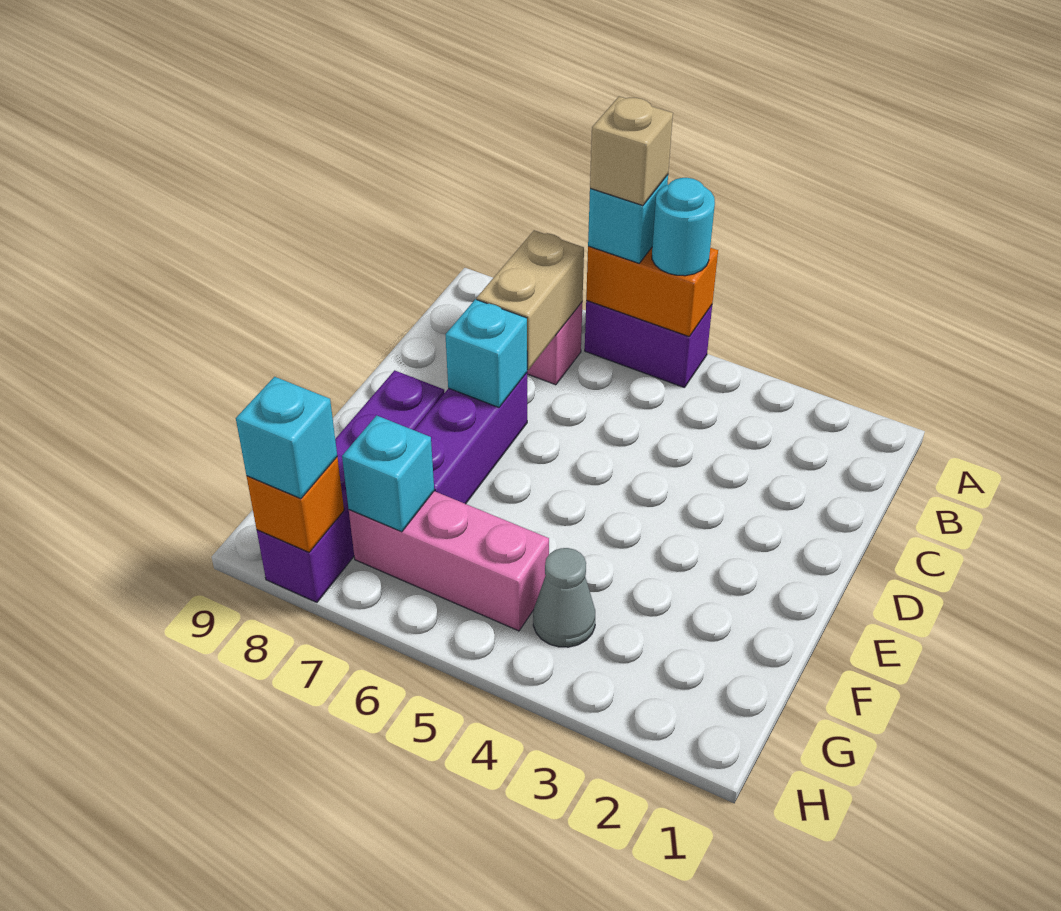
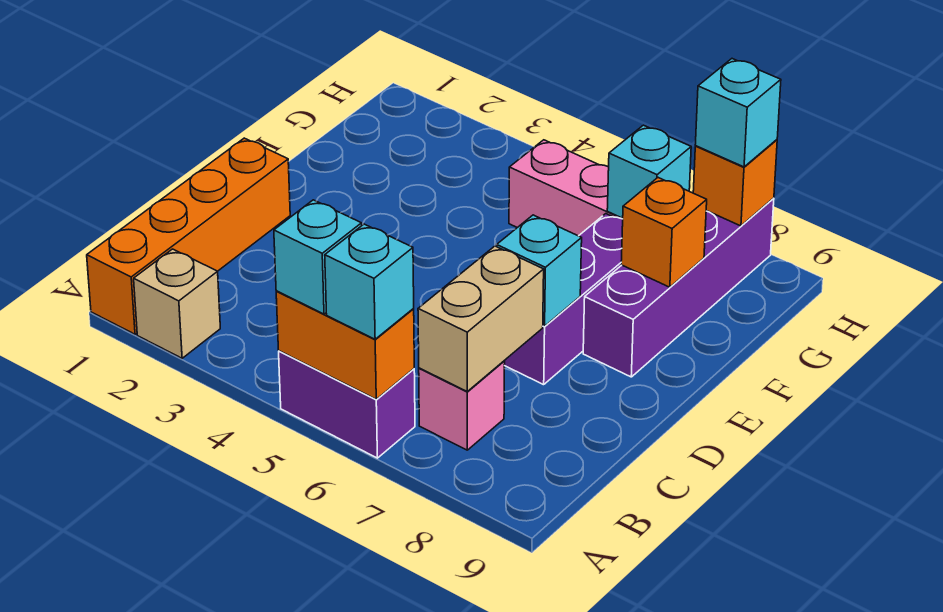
none -> orange brick A1:D1 level 1
cyan round brick A5 level 3 -> cyan brick A5 level 3
tan brick A6 level 4 -> tan brick A2 level 1
none -> orange brick F8 level 2
grey cone G4 level 1 -> none

